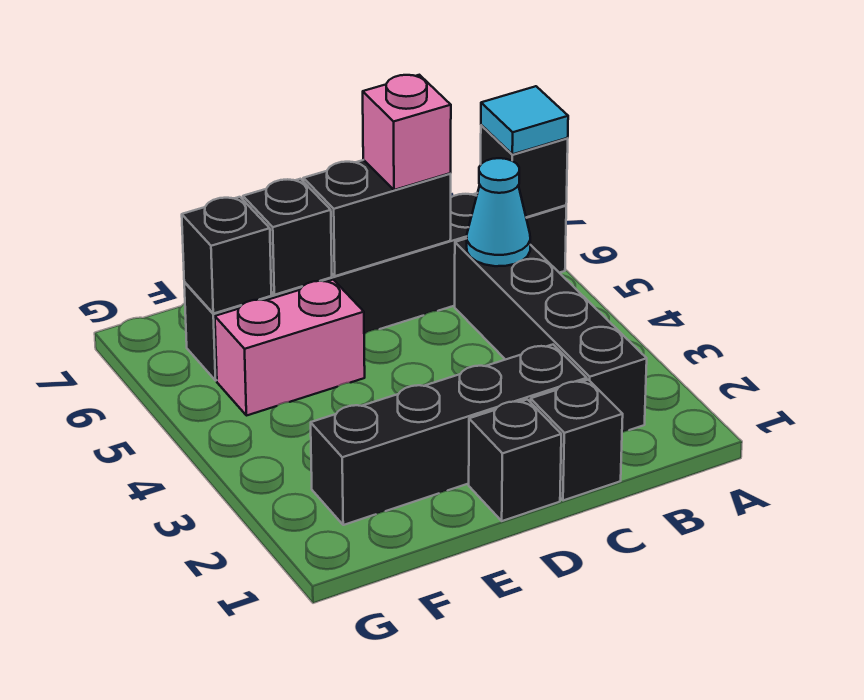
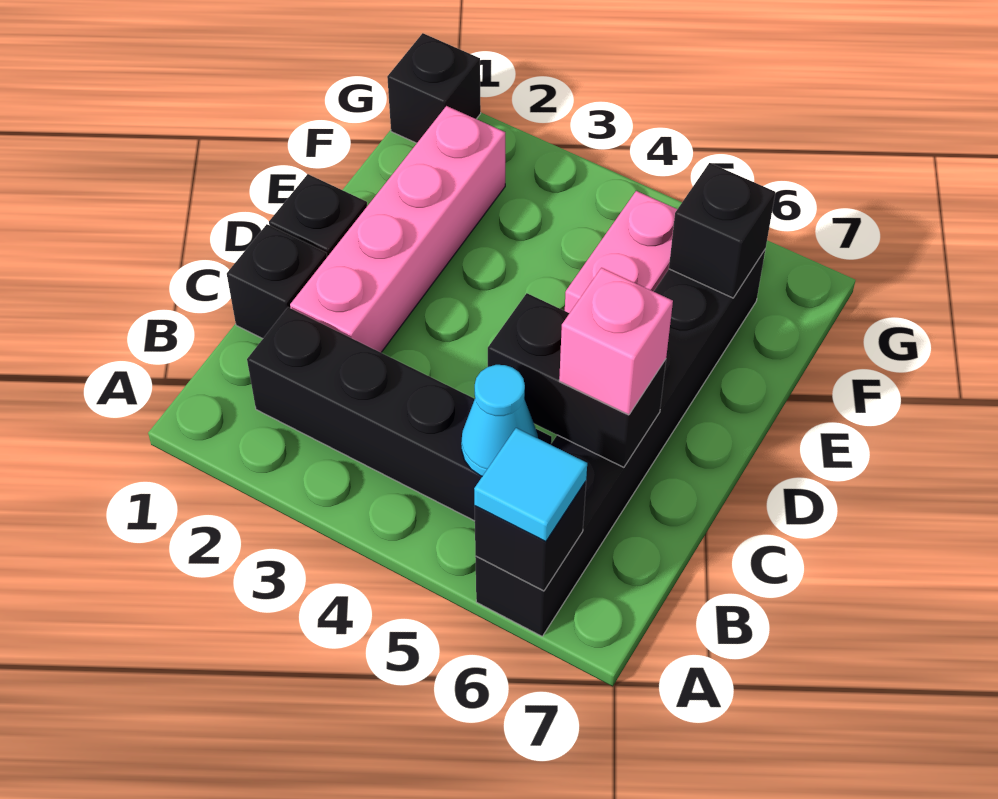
black brick C2:F2 level 1 -> pink brick C2:F2 level 1
black brick C6:D6 level 2 -> black brick C5:C6 level 2
black brick E6 level 2 -> black brick G1 level 1

